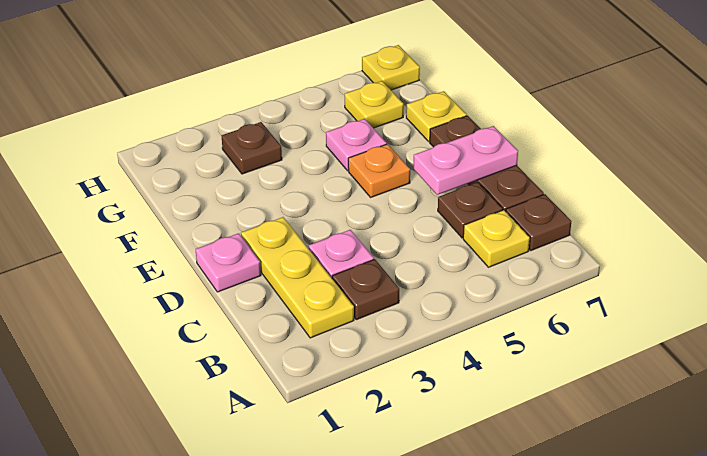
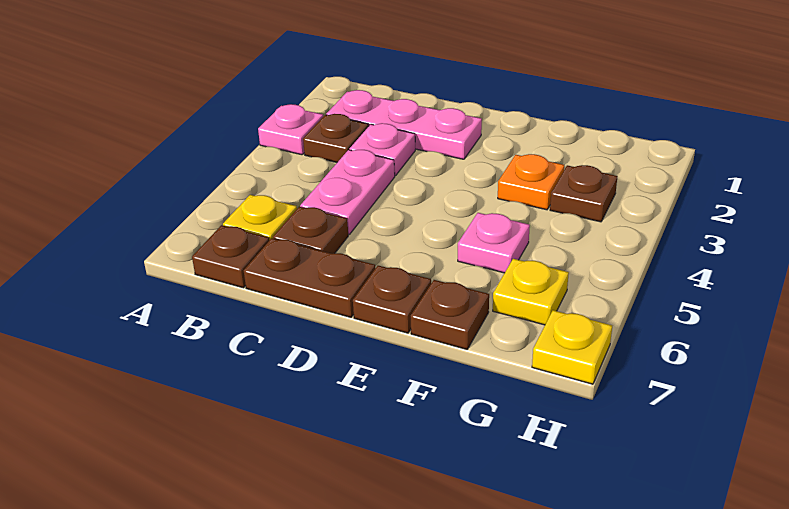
yellow plate B2:D2 level 1 -> pink plate B2:D2 level 1
pink plate D1 level 1 -> pink plate A3 level 1
pink plate D6:D7 level 2 -> pink plate C4:C5 level 1
orange plate E5 level 1 -> orange plate F3 level 1
yellow plate F7 level 1 -> brown plate F7 level 1

